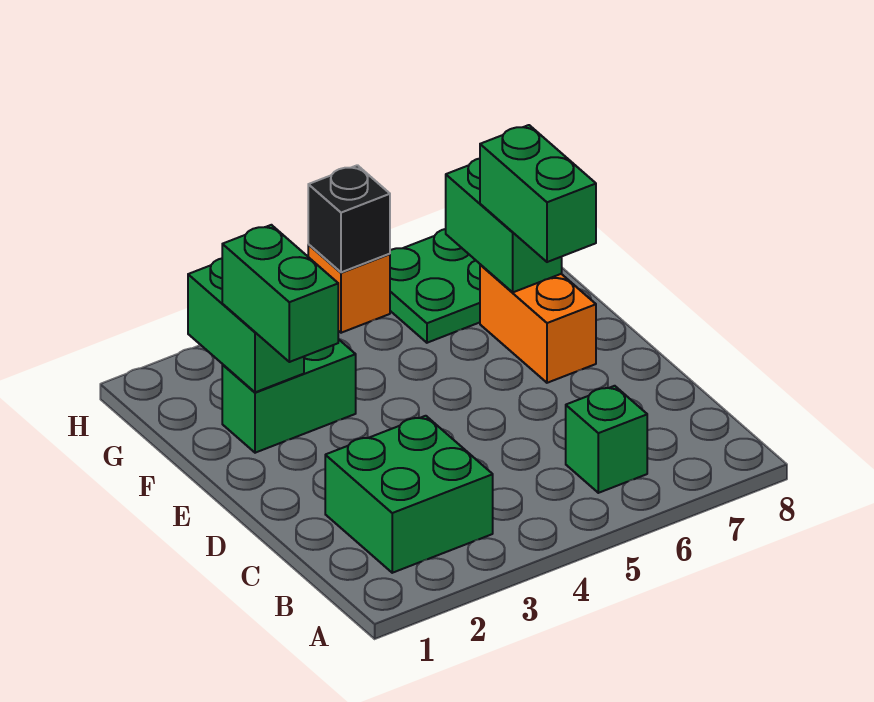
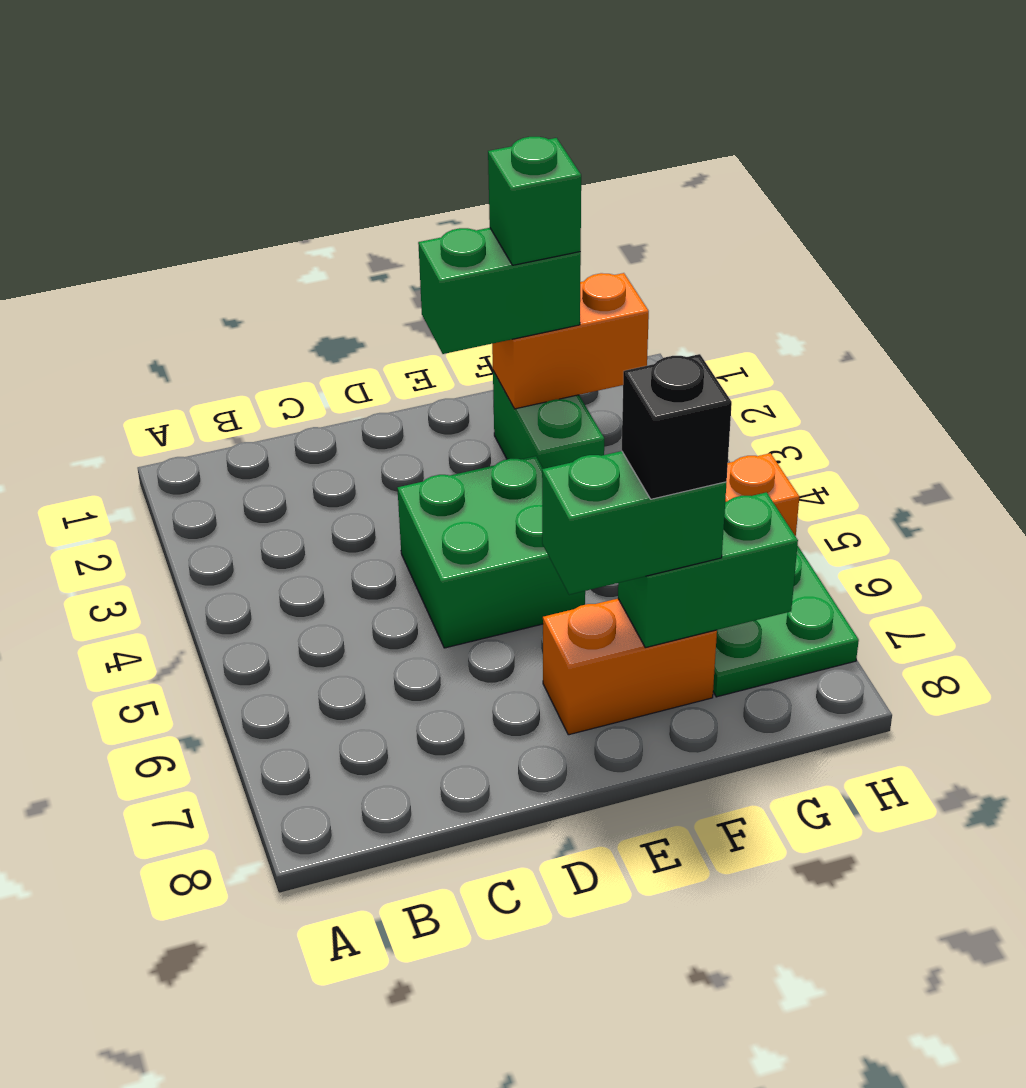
green brick B2:C3 level 1 -> green brick D4:E5 level 1
green brick B6 level 1 -> green brick F2 level 4
green brick F2:G2 level 2 -> orange brick F2:G2 level 2
black brick H5 level 2 -> black brick F7 level 4

